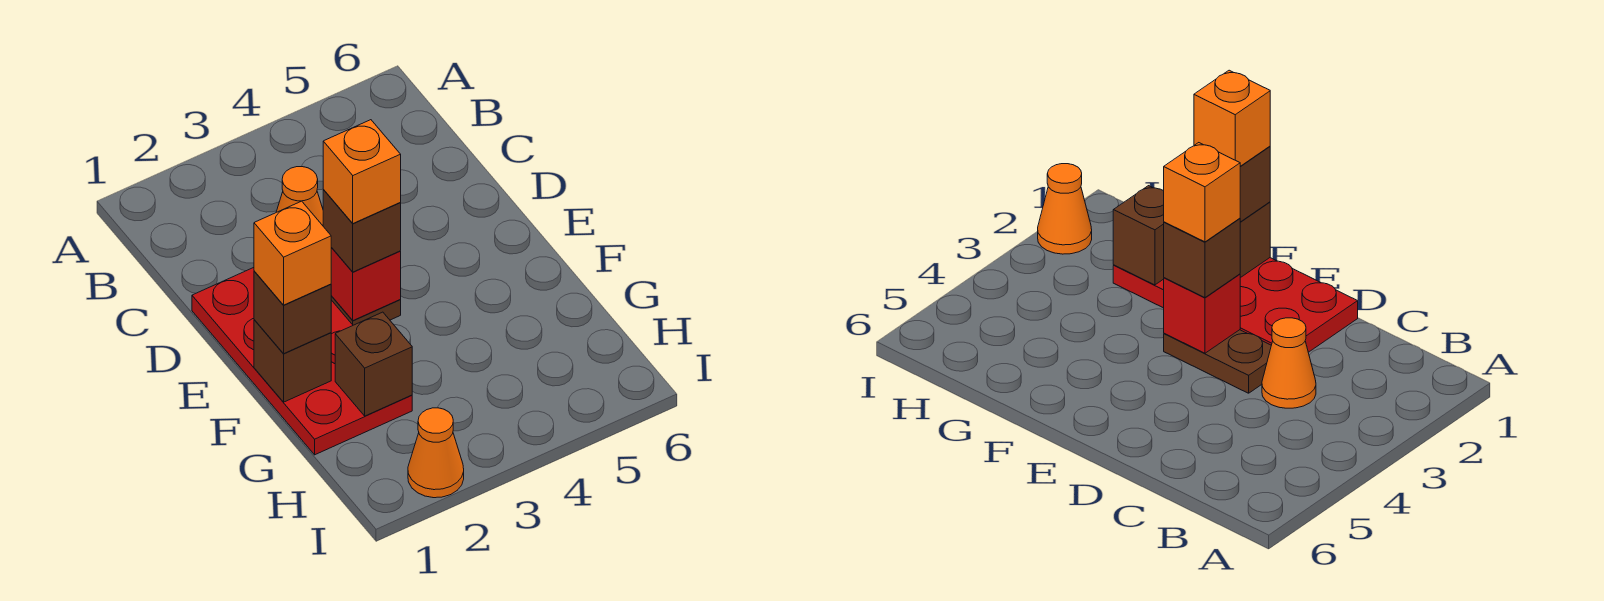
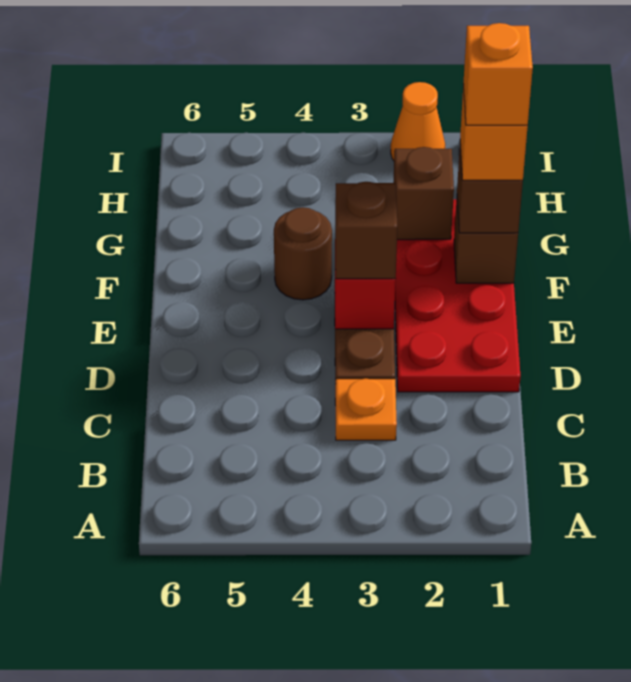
orange cone C3 level 1 -> orange plate C3 level 1
orange brick E3 level 4 -> orange brick F1 level 5
none -> brown round brick F4 level 1

